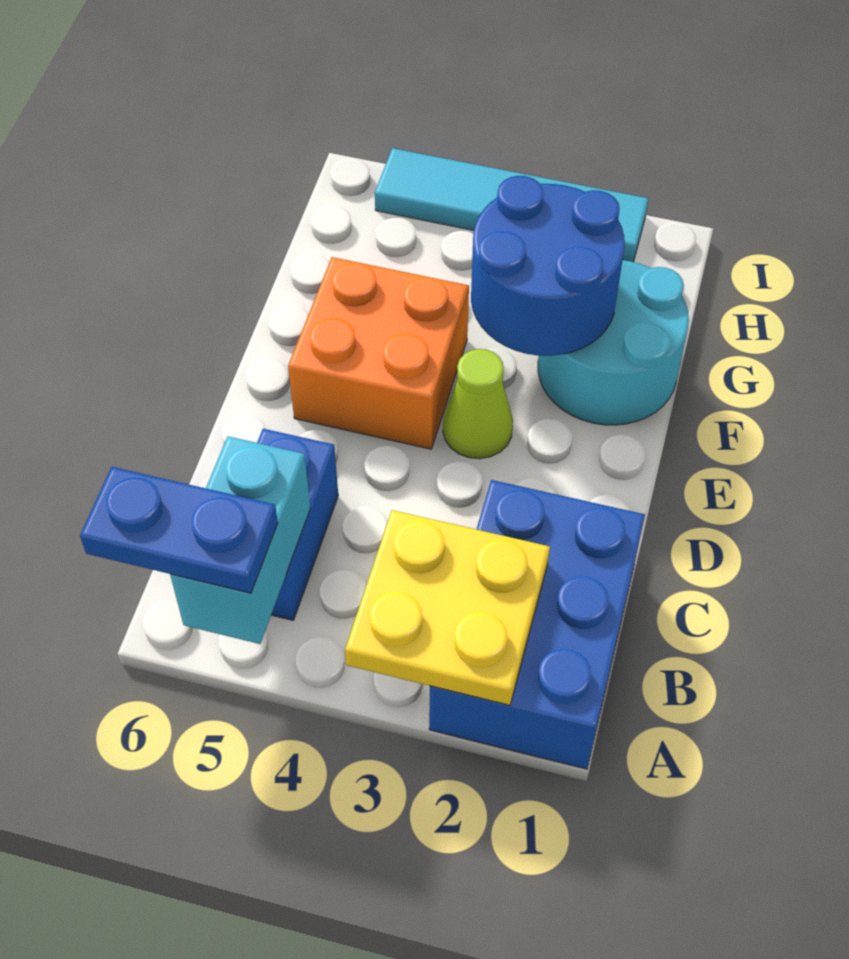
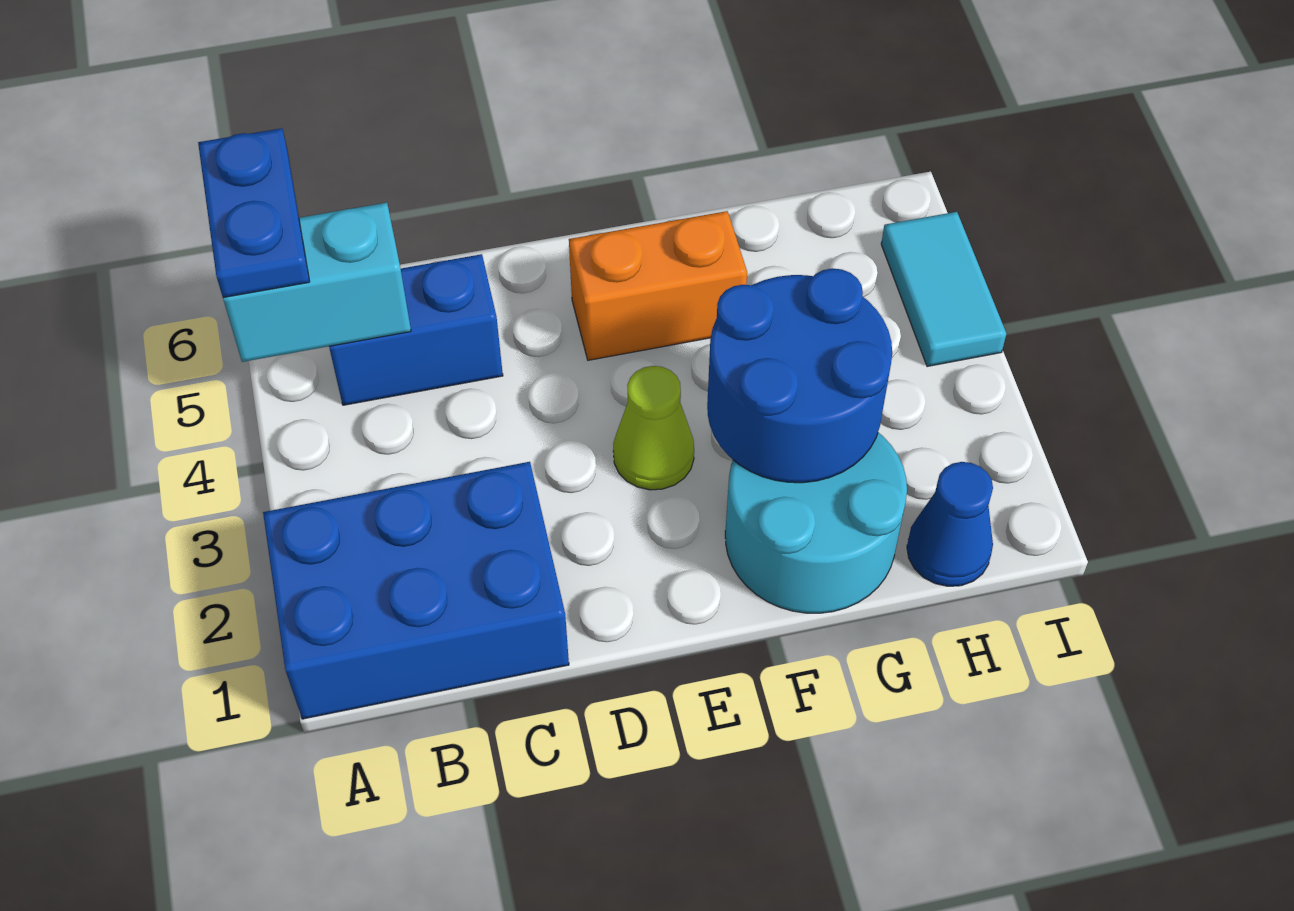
yellow plate A2:B3 level 2 -> none
orange brick E4:F5 level 1 -> orange brick E5:F5 level 1
none -> blue cone H1 level 1
cyan tile I2:I5 level 1 -> cyan tile I4:I5 level 1

